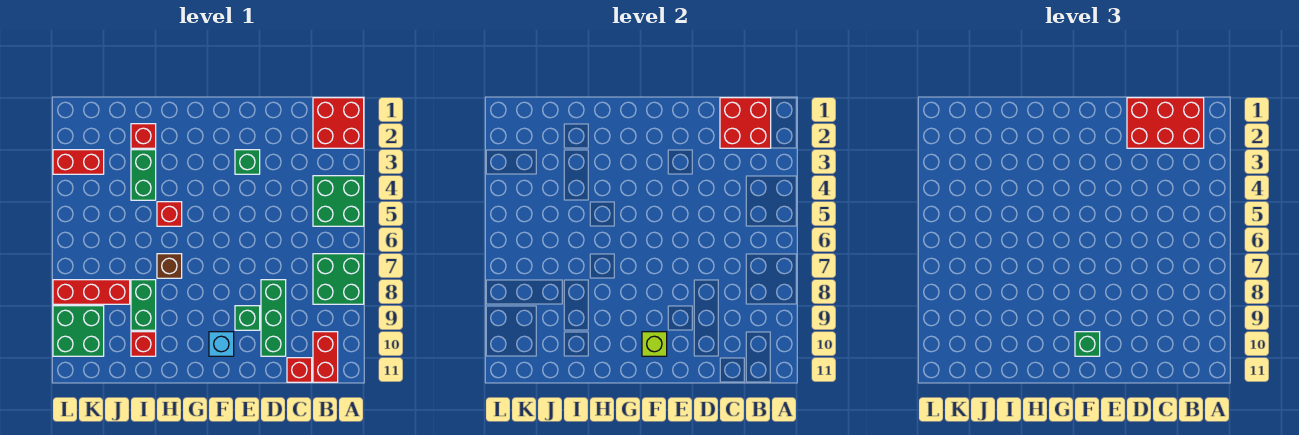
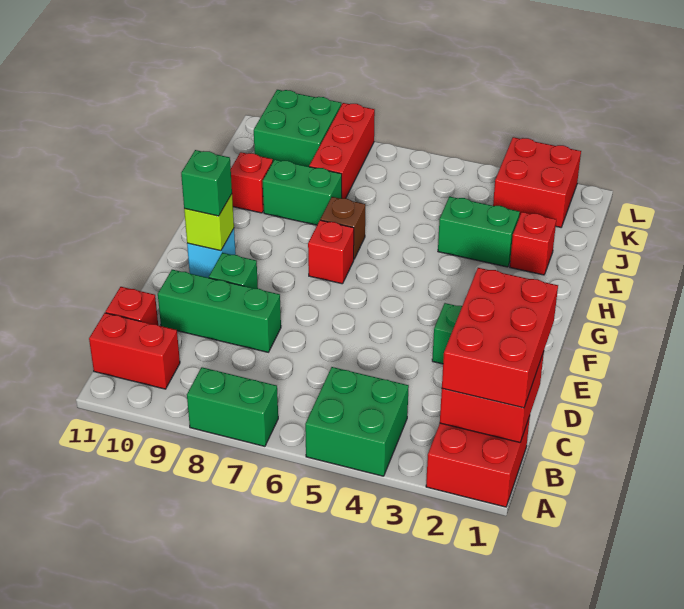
green brick A7:B8 level 1 -> green brick A7:A8 level 1
red brick H5 level 1 -> red brick G7 level 1
red brick K3:L3 level 1 -> red brick K2:L3 level 1

